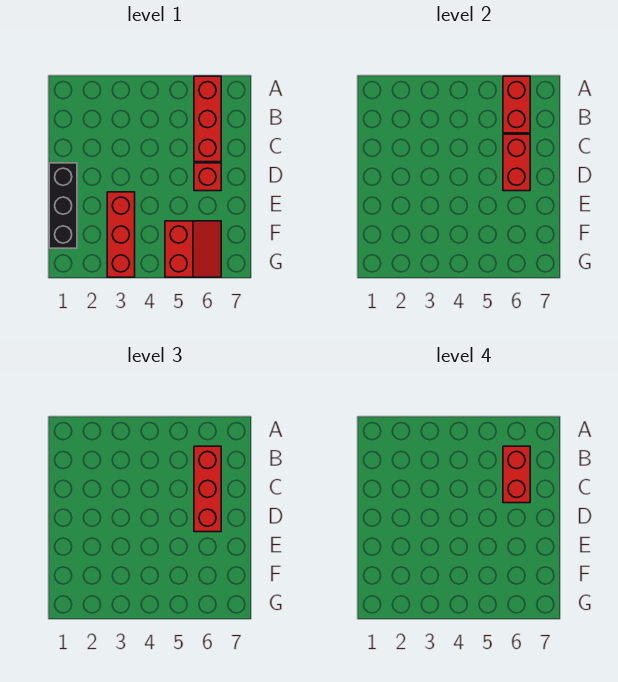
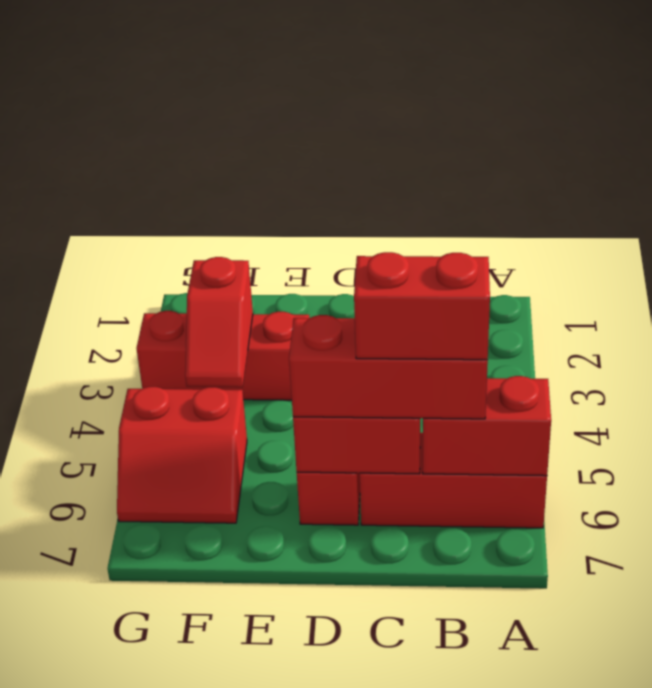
black brick D1:F1 level 1 -> none
none -> red slope F3:F4 level 2 top 3

